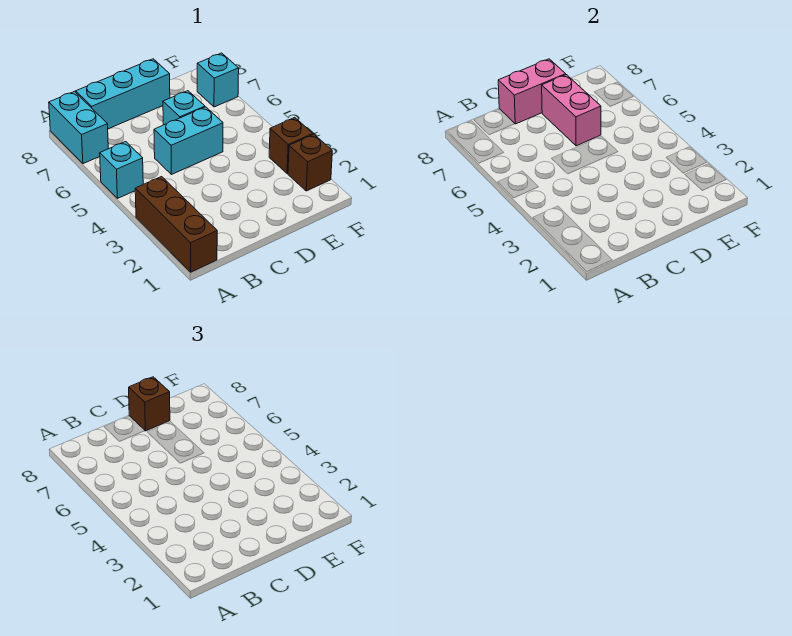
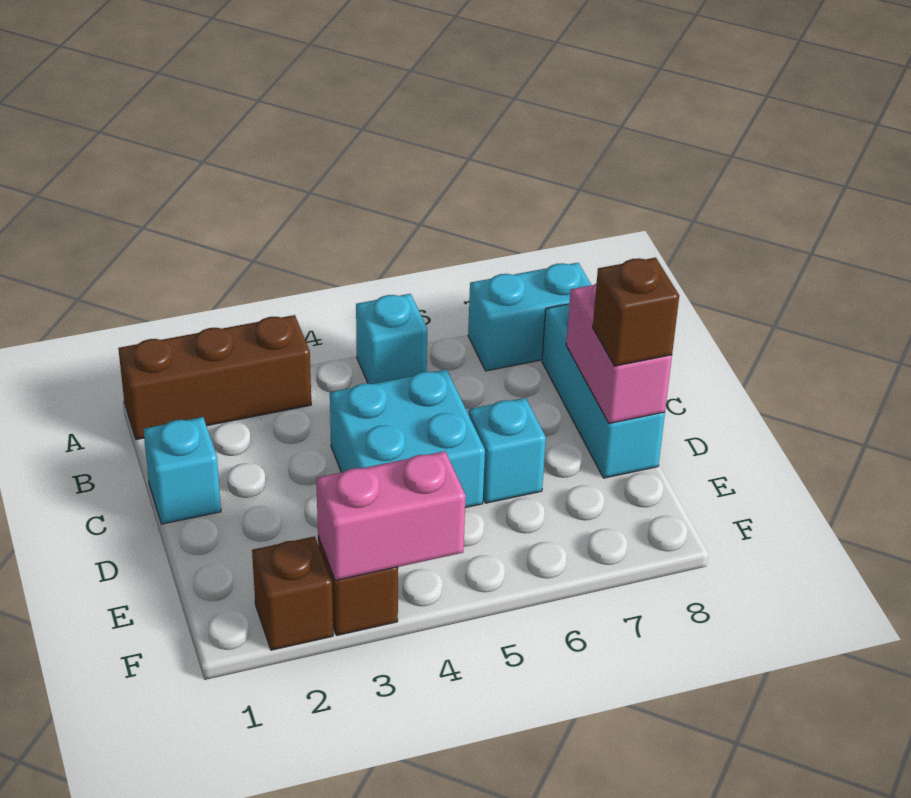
cyan brick C5:D5 level 1 -> cyan brick C4:D5 level 1
pink brick D6:D7 level 2 -> pink brick F3:F4 level 2
cyan brick F7 level 1 -> cyan brick C1 level 1

